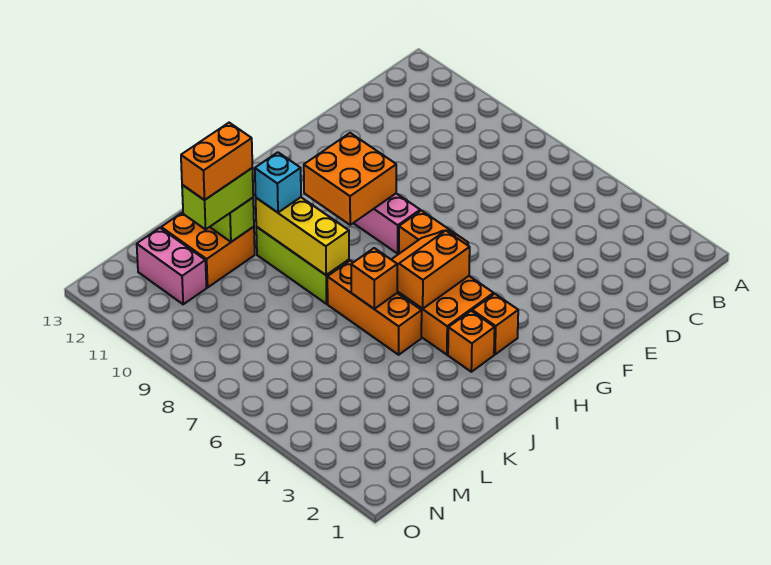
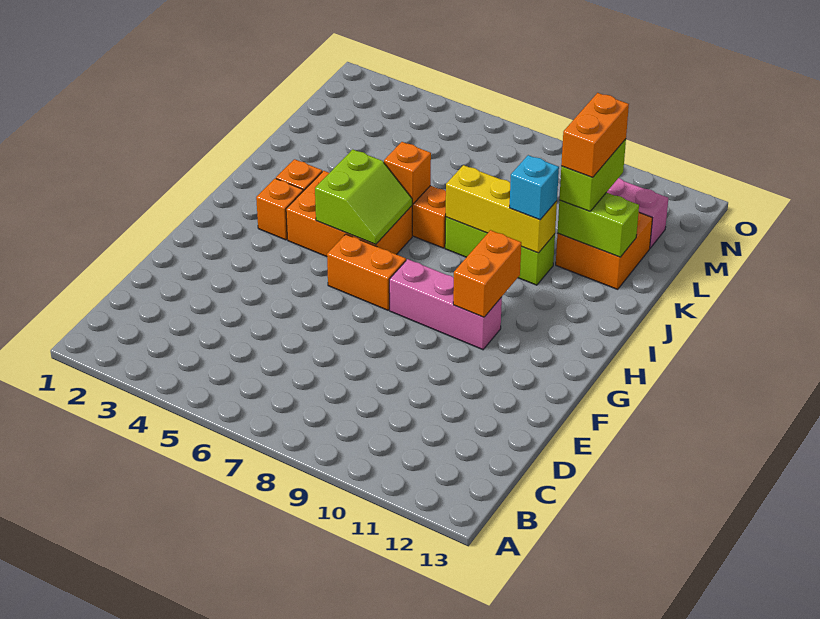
orange brick G9:H10 level 2 -> orange brick G10:H10 level 2
orange slope H5:I6 level 2 top 5 -> lime slope H5:I6 level 2 top 5

